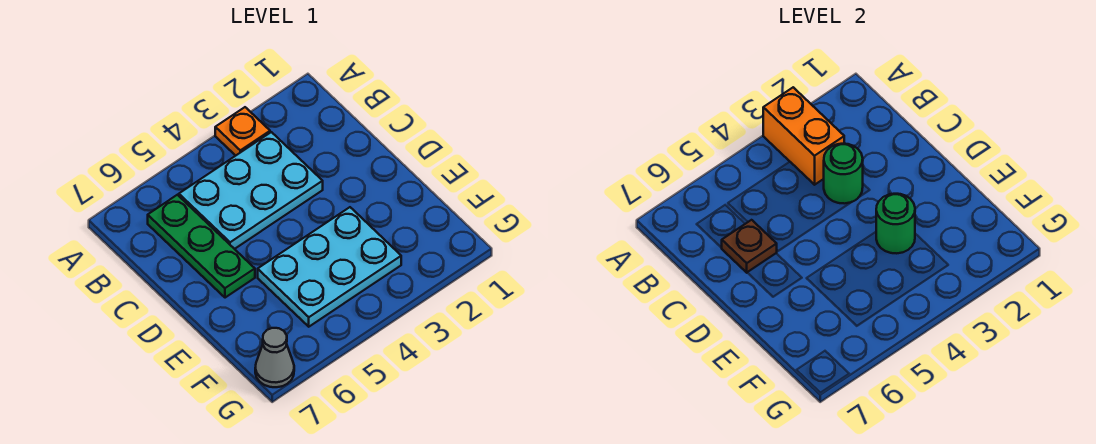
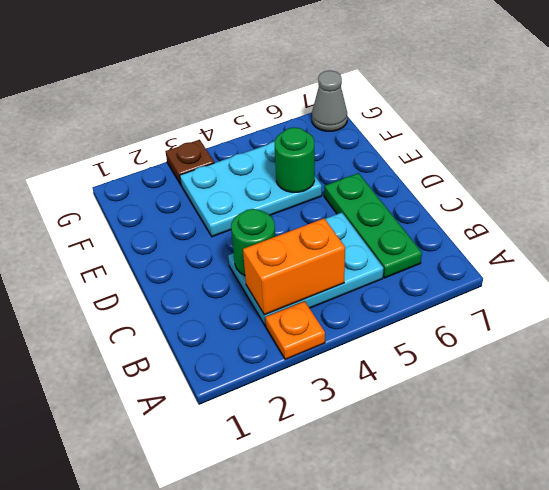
orange brick A3:B3 level 2 -> orange brick B3:B4 level 2
brown plate C6 level 2 -> brown plate G3 level 1
green round brick E3 level 2 -> green round brick E5 level 2

